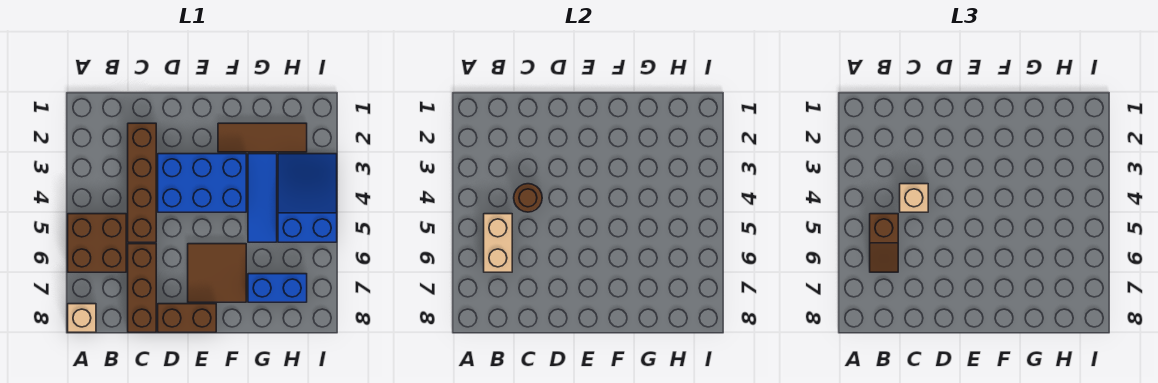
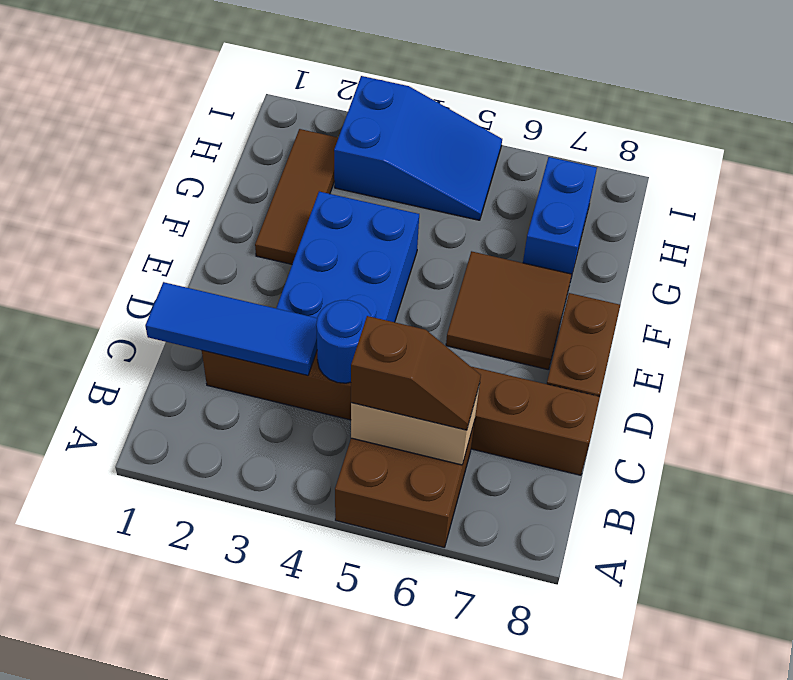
tan brick A8 level 1 -> none
brown round brick C4 level 2 -> blue round brick C4 level 2
tan brick C4 level 3 -> none
blue tile G3:G5 level 1 -> blue tile C1:C3 level 2
blue slope H3:I5 level 1 top 5 -> blue slope H3:I5 level 1 top 3

